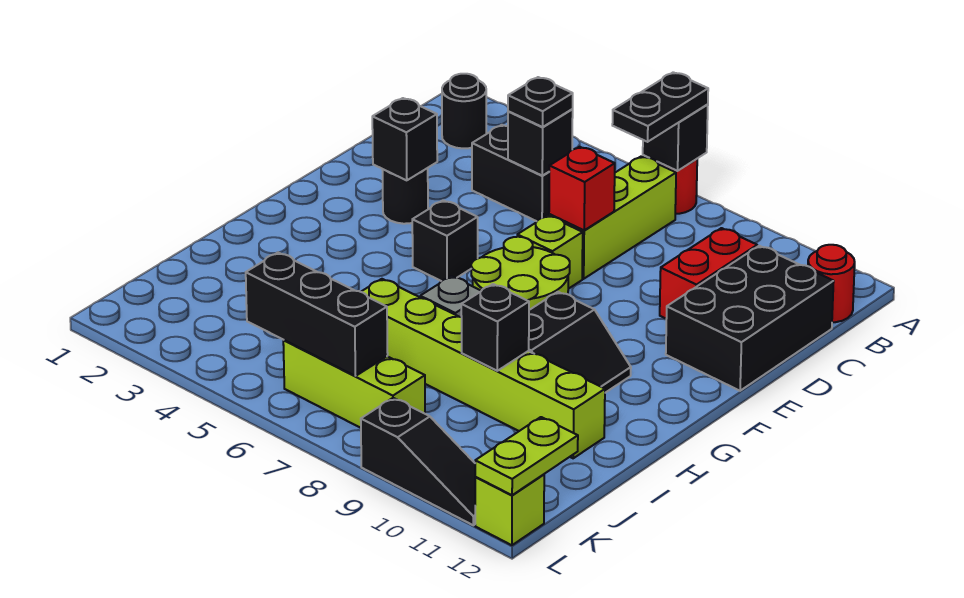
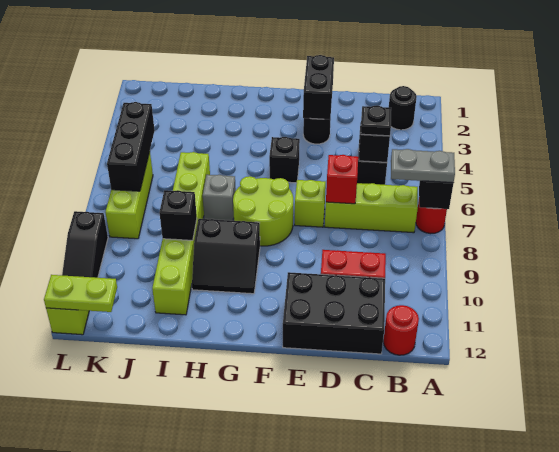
black plate A7:B7 level 3 -> grey plate A7:B7 level 3
black brick E3 level 2 -> black brick E2:E3 level 2

